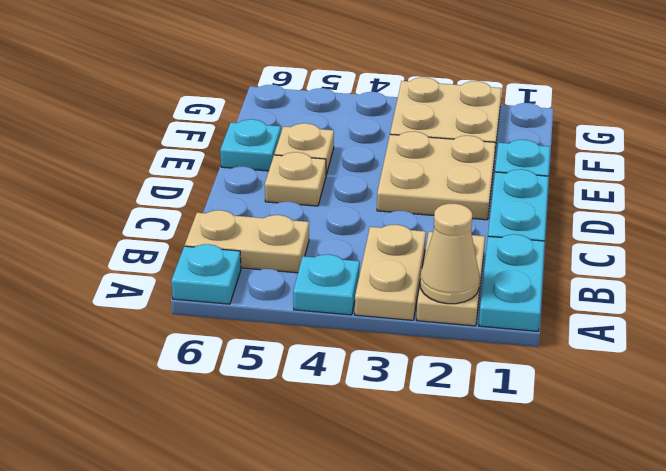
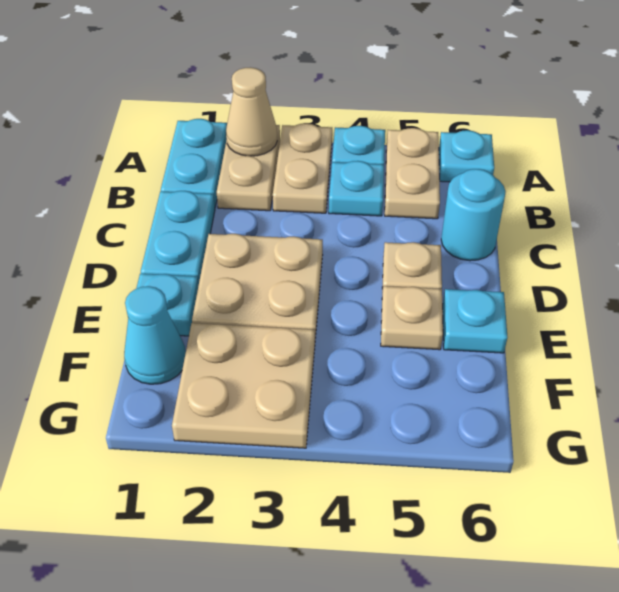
none -> cyan plate B4 level 1
tan plate B5:B6 level 1 -> tan plate A5:B5 level 1
none -> cyan round brick C6 level 1
none -> cyan cone F1 level 1

